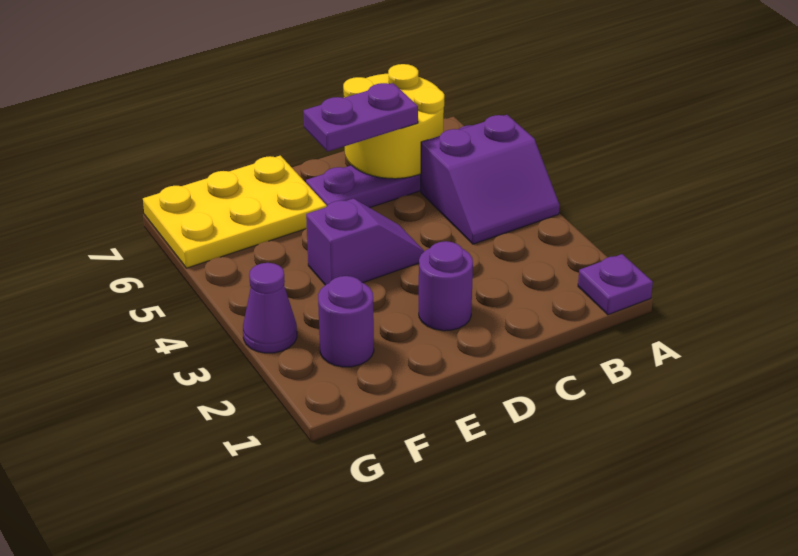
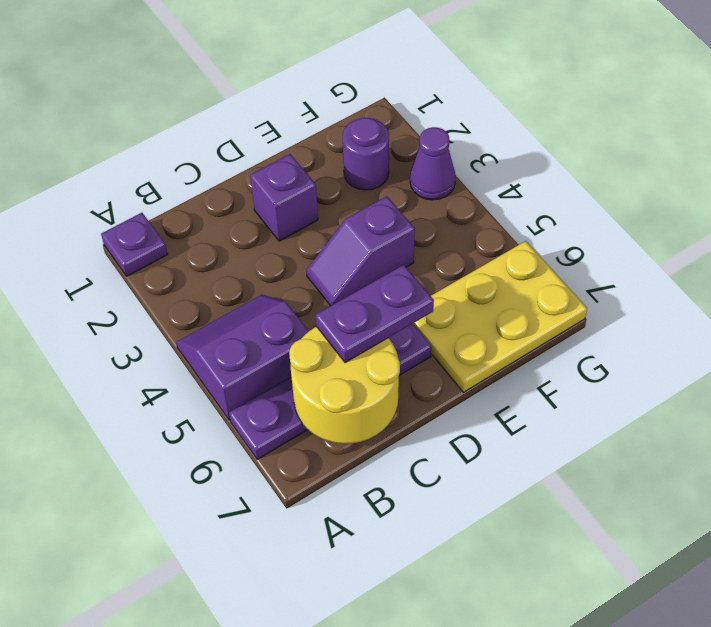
purple round brick D2 level 1 -> purple brick D2 level 1

